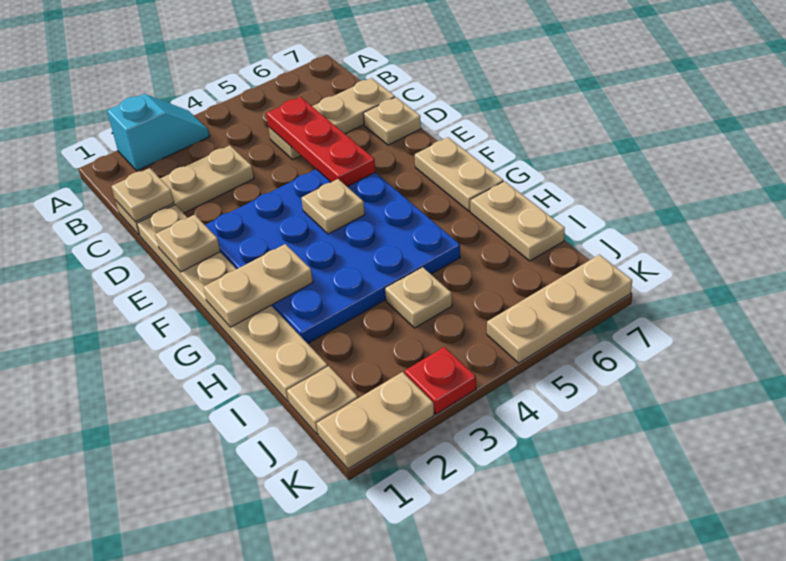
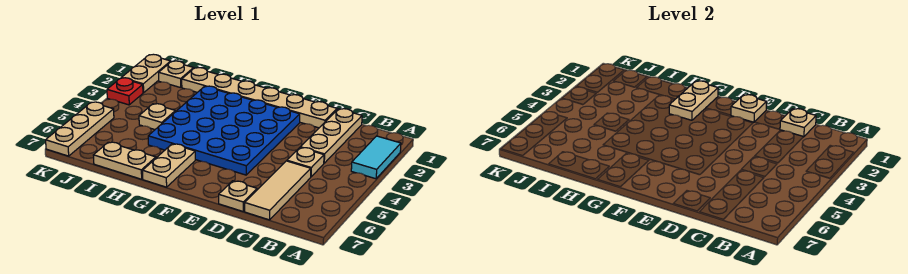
cyan slope A2:A3 level 1 top 2 -> cyan tile A2:A3 level 1
tan plate C5:C7 level 1 -> tan tile C5:C7 level 1
red plate C5:E5 level 2 -> none
tan plate F4 level 2 -> tan plate C4 level 1
tan plate F7:G7 level 1 -> tan plate G6:G7 level 1

